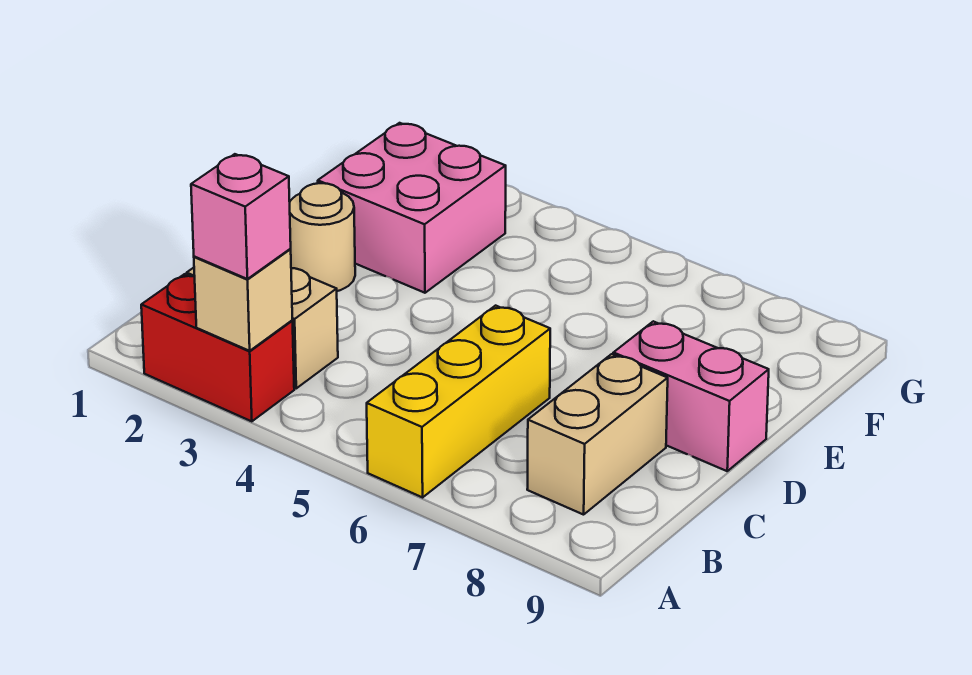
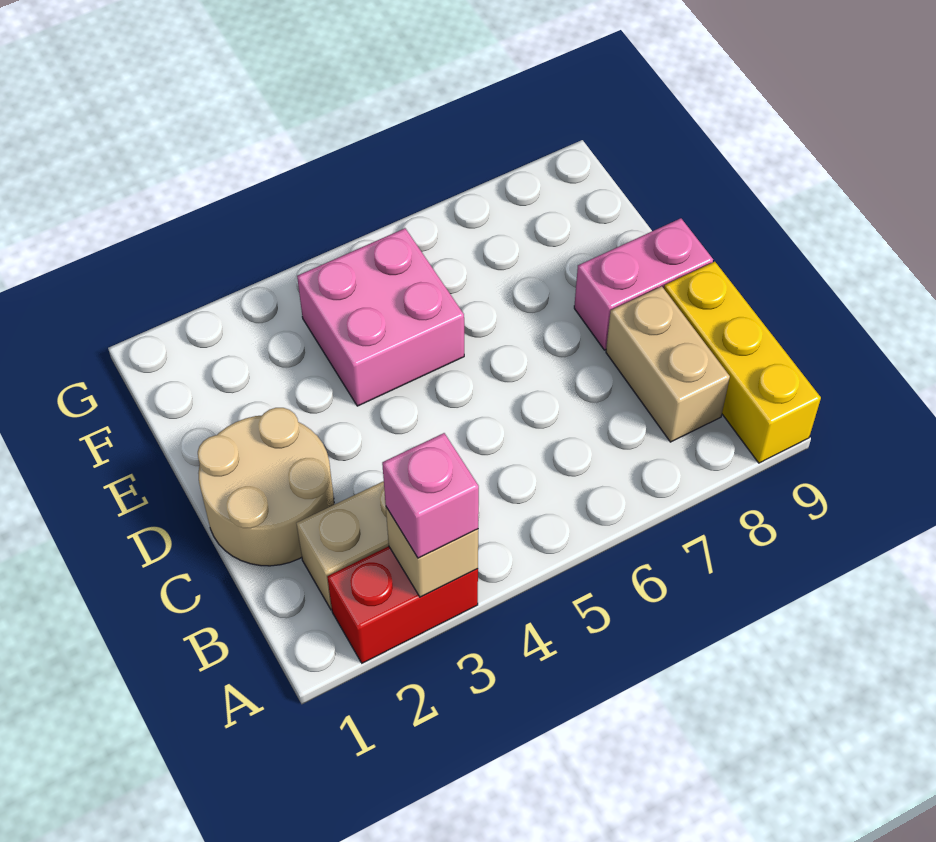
yellow brick A6:C6 level 1 -> yellow brick A9:C9 level 1
tan round brick D2 level 1 -> tan round brick C1:D2 level 1
pink brick E2:F3 level 1 -> pink brick E4:F5 level 1

